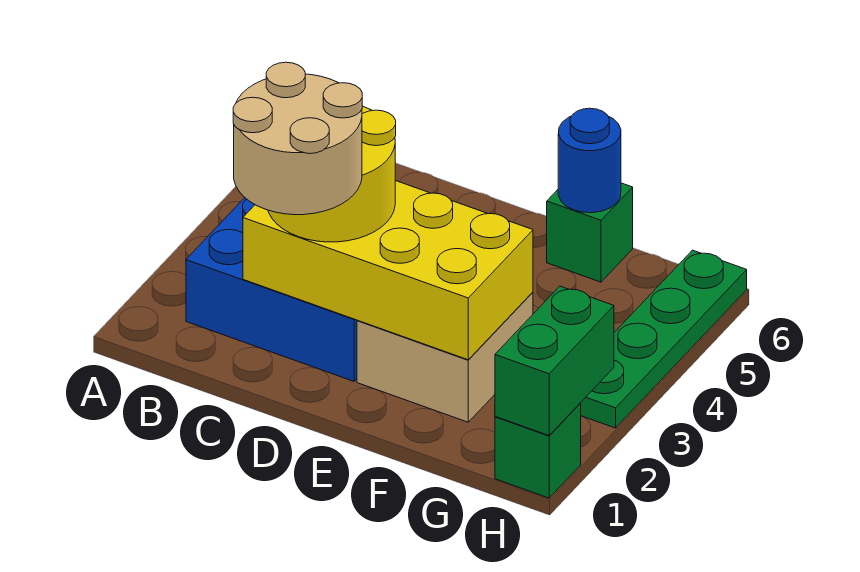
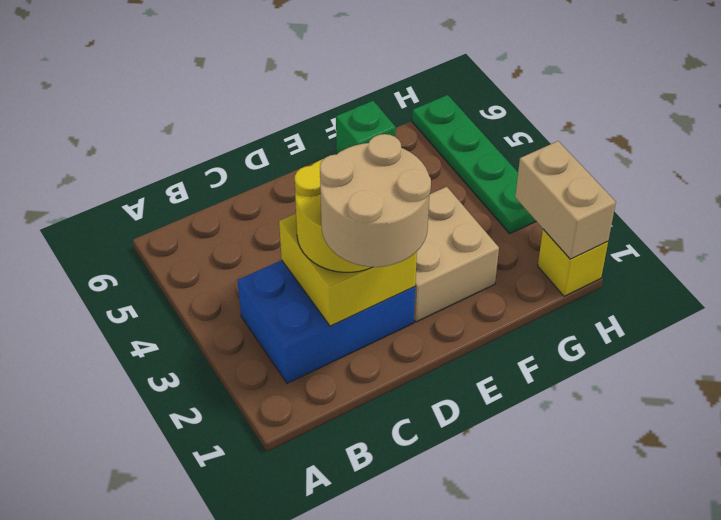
yellow brick C2:F3 level 2 -> yellow brick C2:D3 level 2
blue round brick F6 level 2 -> none
green brick H1 level 1 -> yellow brick H1 level 1
green brick H1:H2 level 2 -> tan brick H1:H2 level 2

